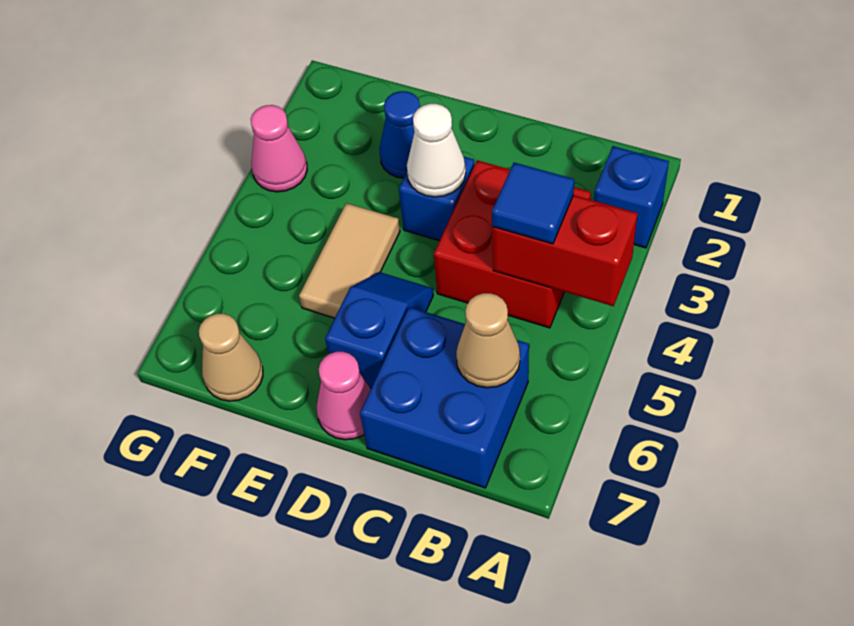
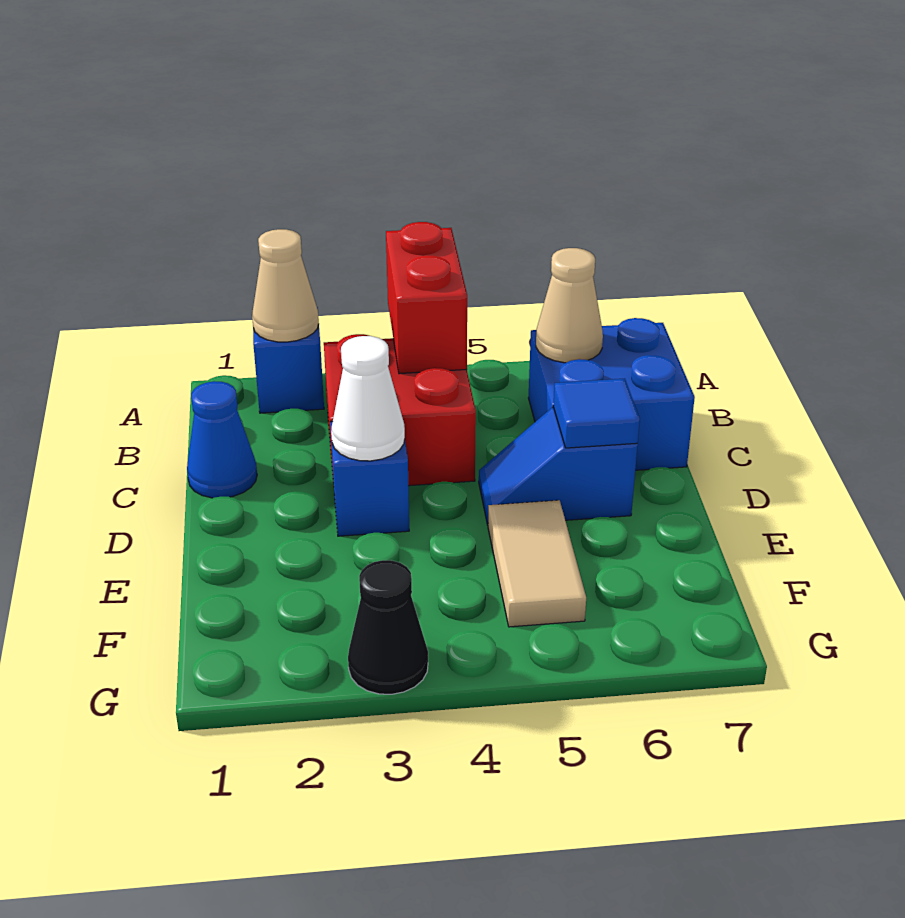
blue tile B4 level 3 -> blue tile D6 level 2
pink cone D7 level 1 -> none
blue cone E2 level 1 -> blue cone C1 level 1
tan tile E4:E5 level 1 -> tan tile E5:F5 level 1
tan cone F7 level 1 -> tan cone A2 level 2
pink cone G3 level 1 -> black cone G3 level 1

